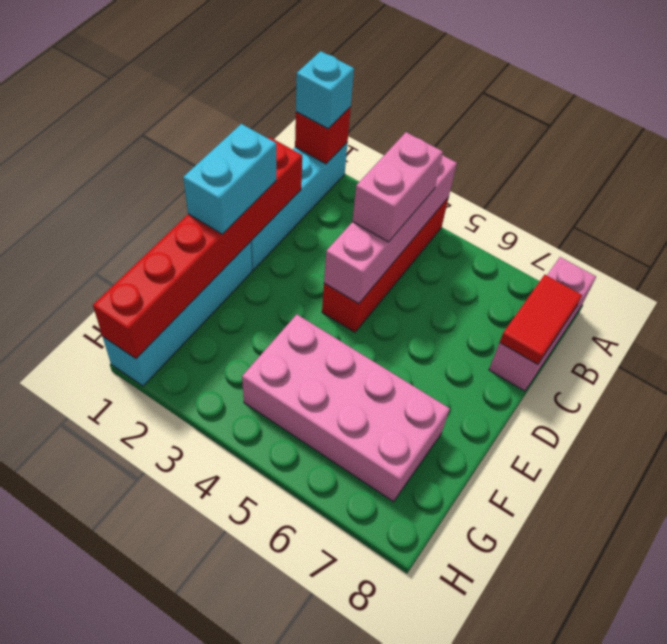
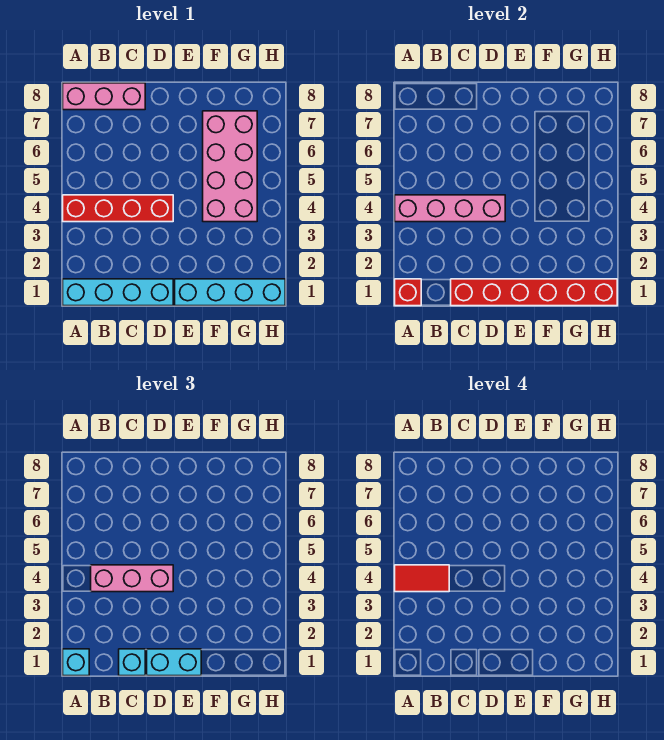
pink brick B4:C4 level 3 -> pink brick B4:D4 level 3
red tile B8:C8 level 2 -> red tile A4:B4 level 4
none -> cyan brick C1 level 3

